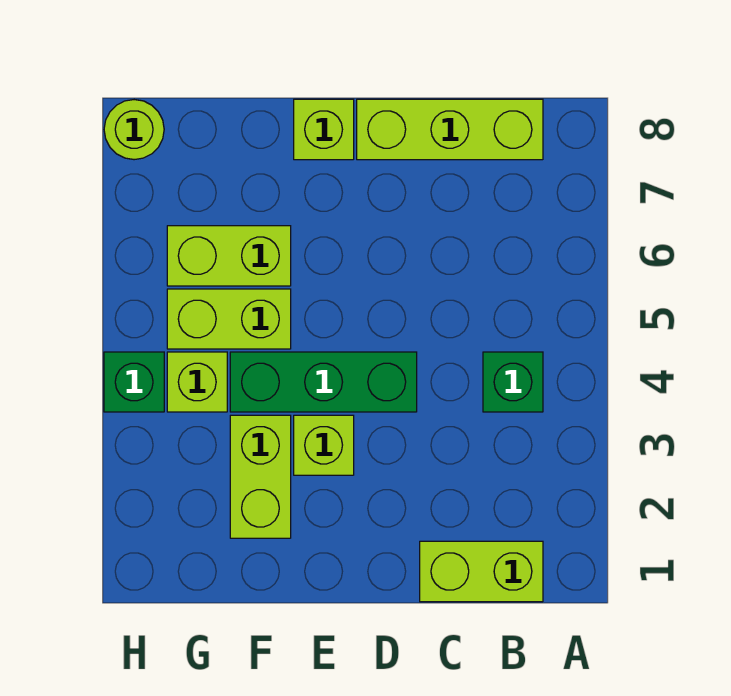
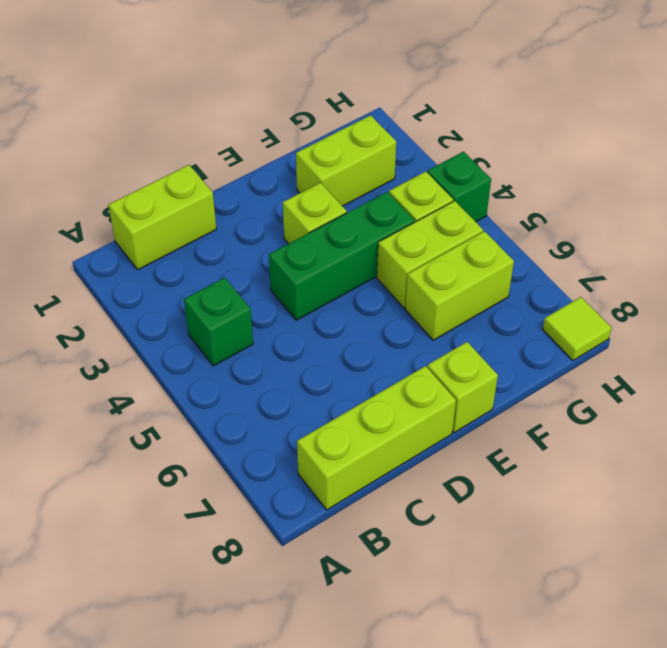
lime brick F2:F3 level 1 -> lime brick F2:G2 level 1
lime round brick H8 level 1 -> lime tile H8 level 1

